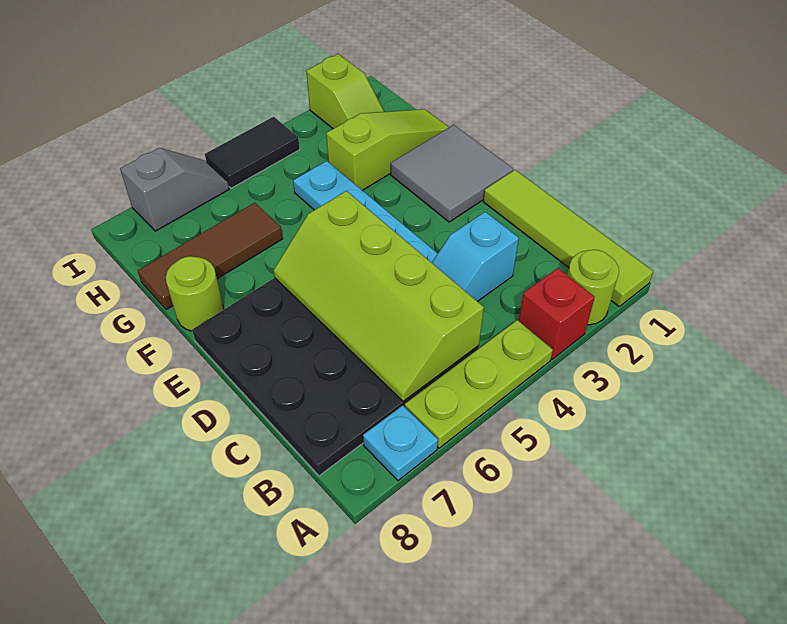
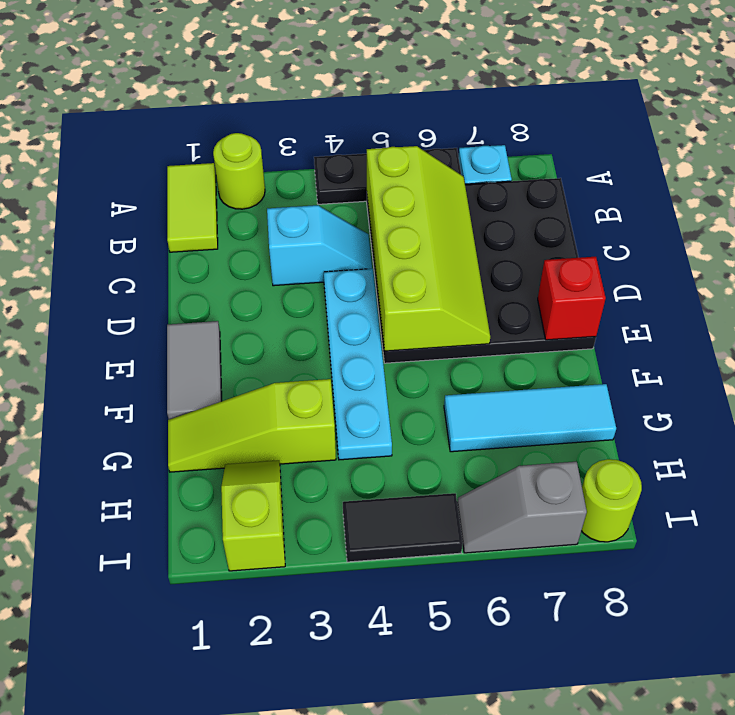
lime tile A1:D1 level 1 -> lime tile A1:B1 level 1
red brick A3 level 1 -> red brick E8 level 2
lime plate A4:A6 level 1 -> black plate A4:A6 level 1
grey tile E1:F2 level 1 -> grey tile E1:F1 level 1
lime round brick F8 level 1 -> lime round brick I8 level 1
brown tile G6:G8 level 1 -> cyan tile G6:G8 level 1

